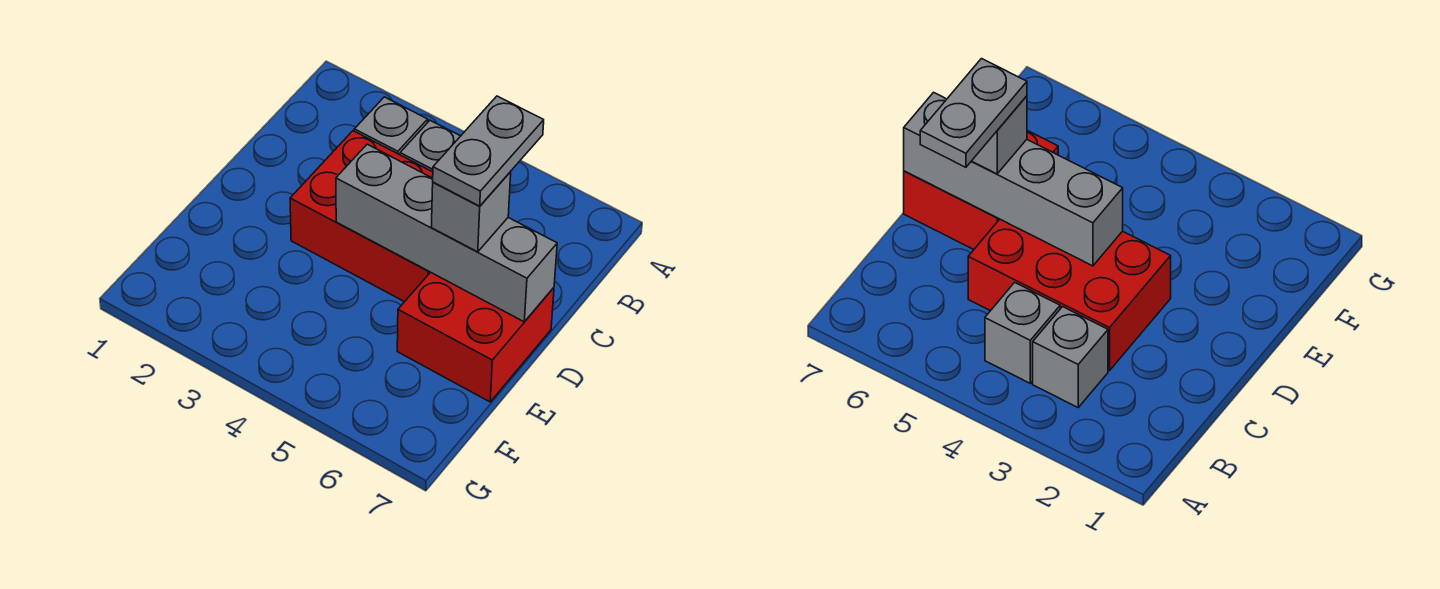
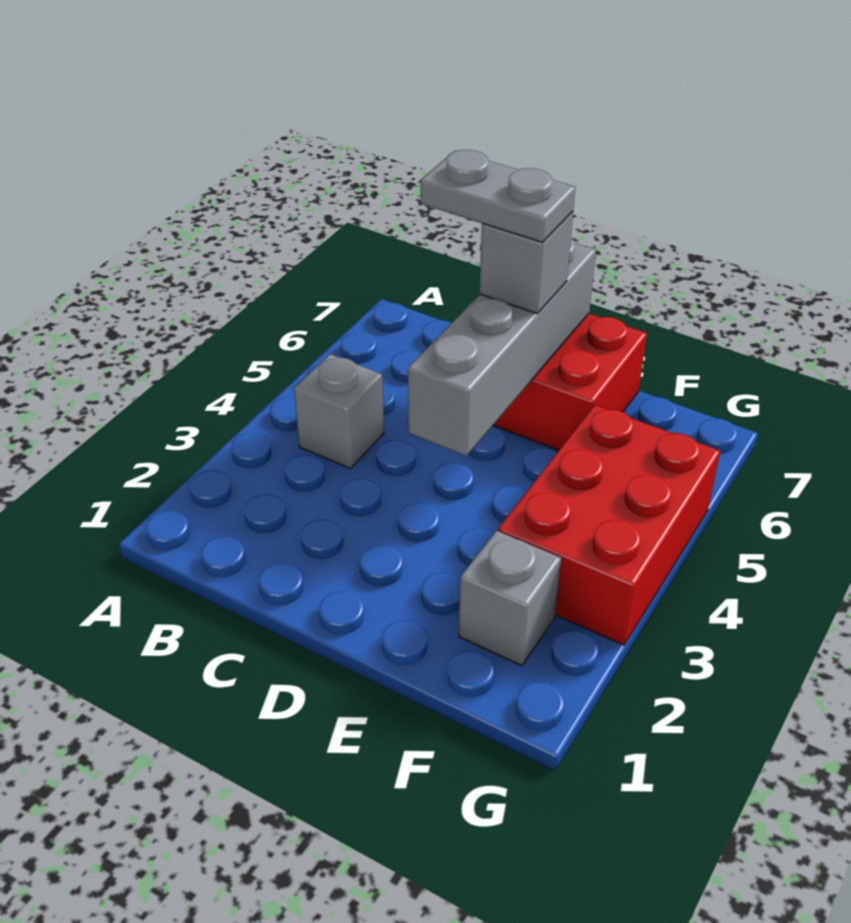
grey brick B3 level 1 -> grey brick F2 level 1
red brick C3:D5 level 1 -> red brick F3:G5 level 1

